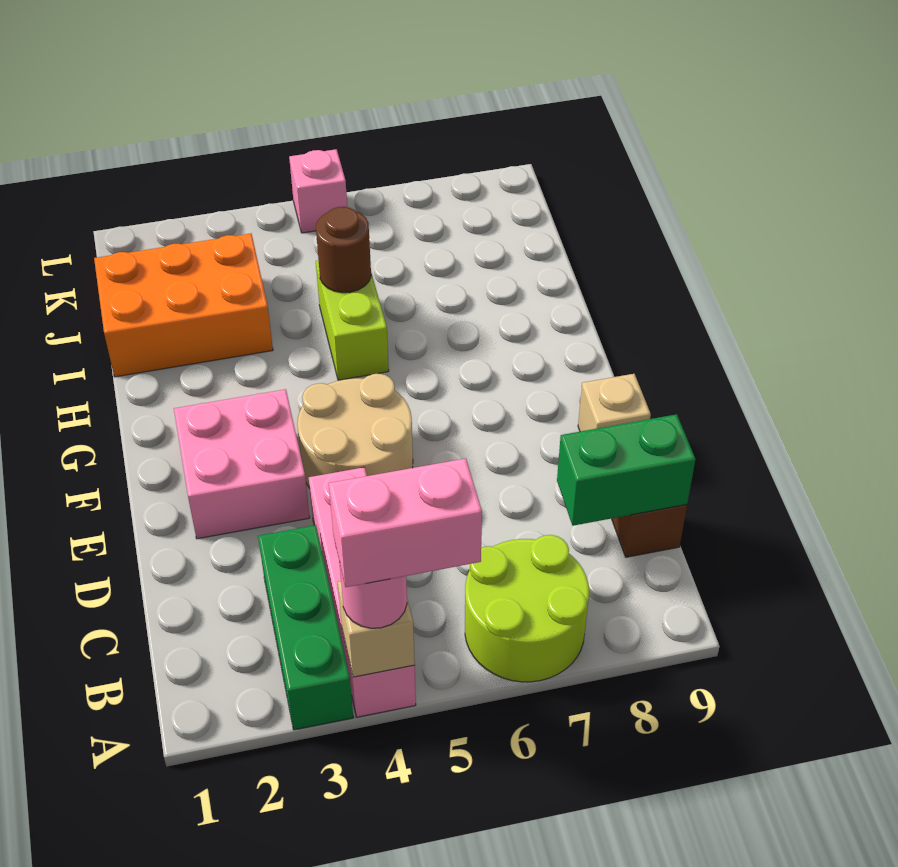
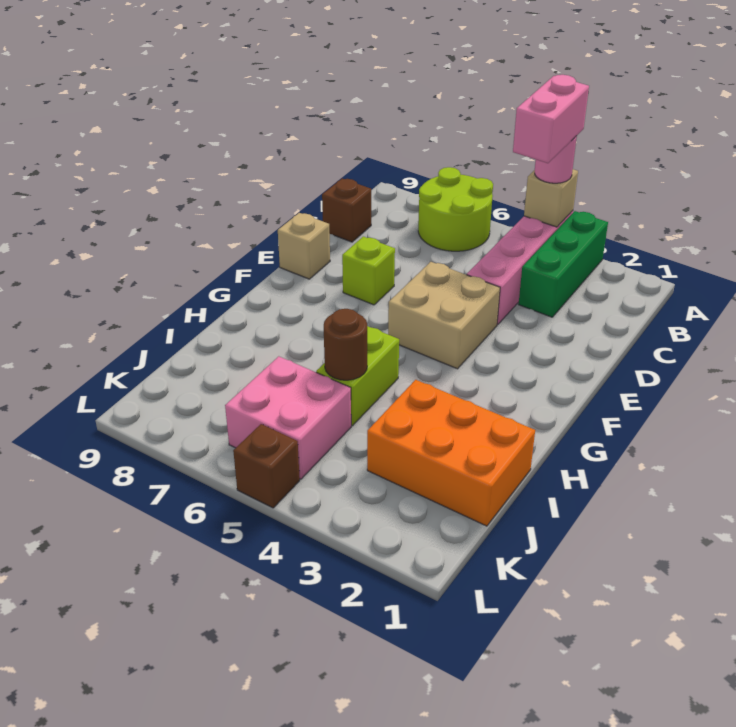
pink brick A4:A5 level 4 -> pink brick A4:B4 level 4
green brick C8:C9 level 2 -> none
pink brick E2:F3 level 1 -> pink brick J5:K6 level 1
tan round brick E4:F5 level 1 -> tan brick E4:F5 level 1
none -> lime brick E7 level 1
pink brick L5 level 1 -> brown brick L5 level 1

